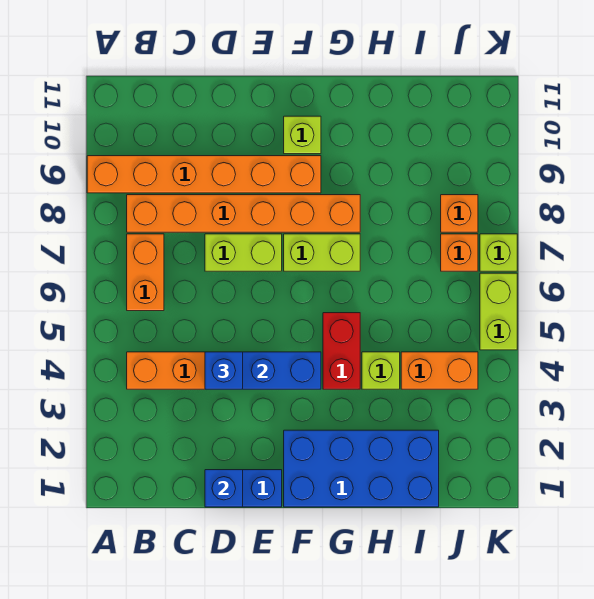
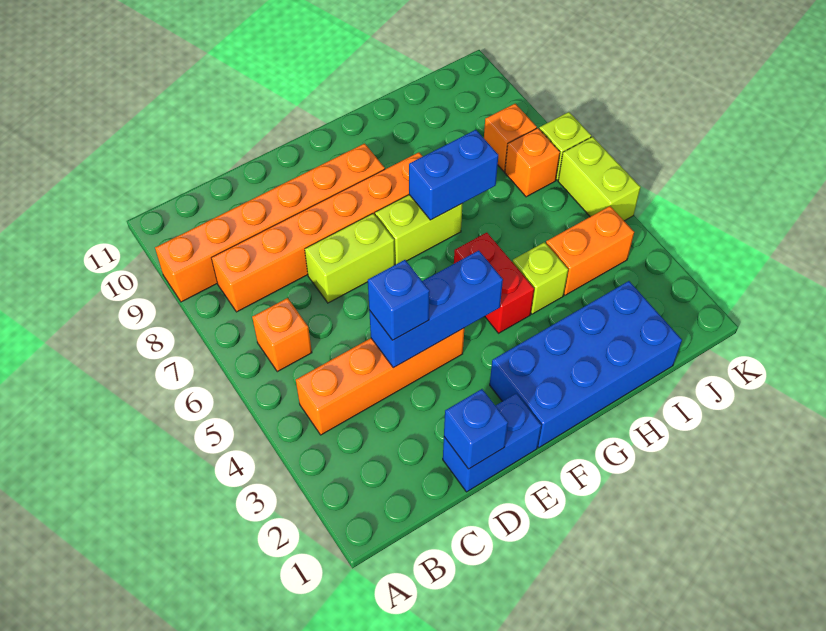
orange brick B6:B7 level 1 -> orange brick B6 level 1
lime brick F10 level 1 -> none
none -> blue brick G7:H7 level 2

